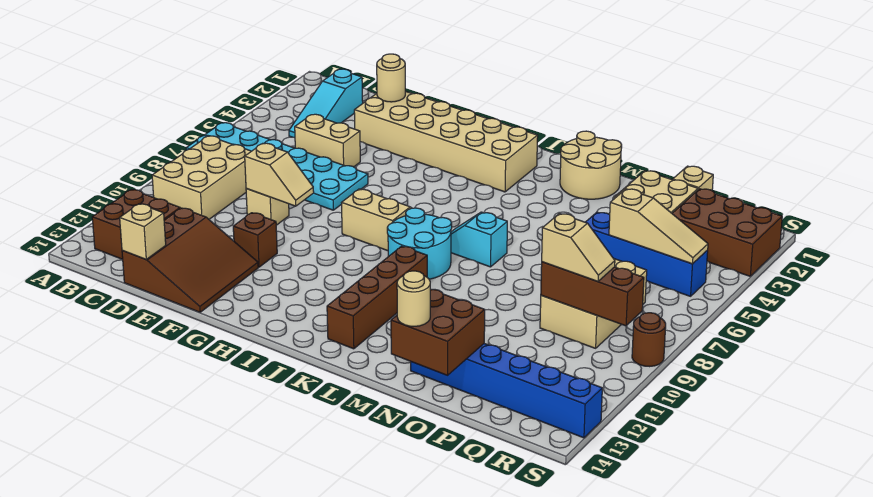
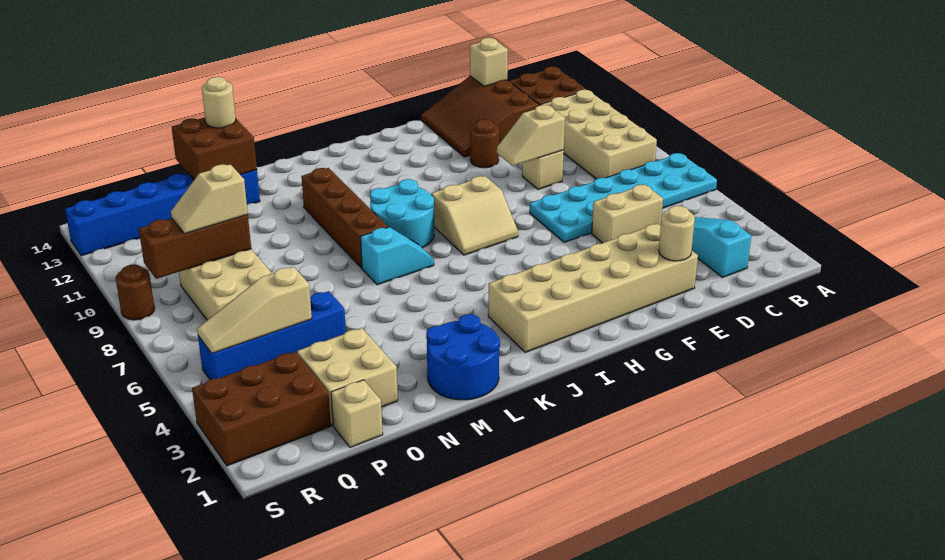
tan brick B8:C10 level 1 -> tan brick B8:C11 level 1
brown brick F11 level 1 -> brown round brick F11 level 1
brown brick K10:K13 level 1 -> brown brick L8:L11 level 1
tan round brick L1:M2 level 1 -> blue round brick L1:M2 level 1

